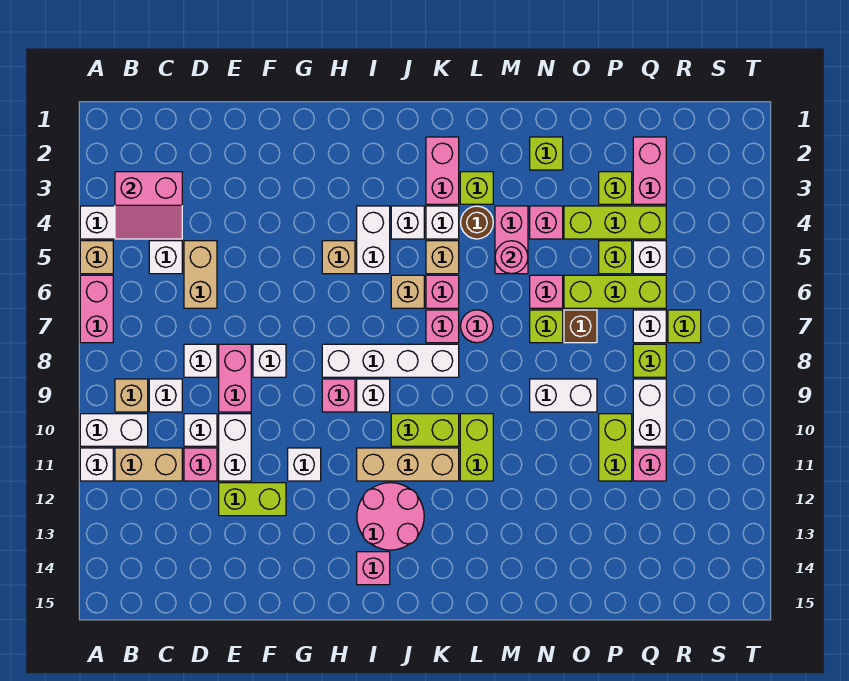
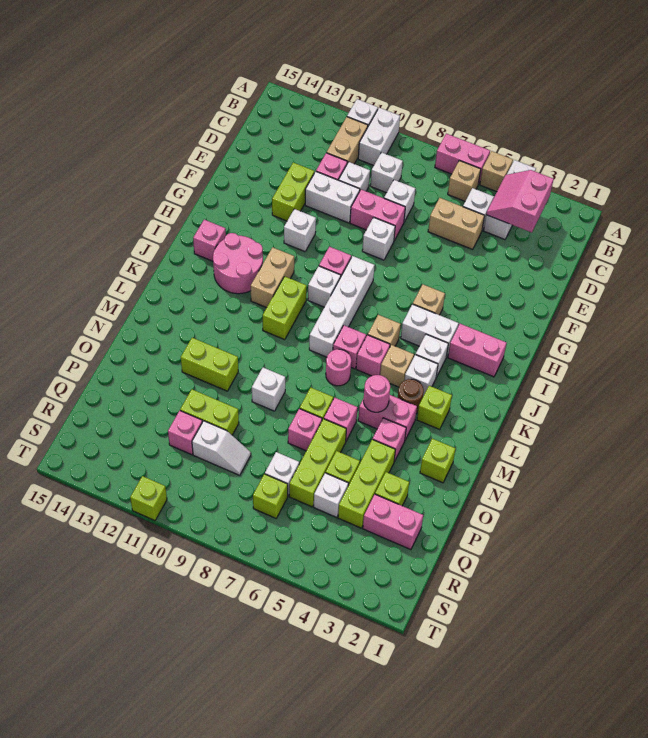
tan brick B9 level 1 -> tan brick B6 level 1
tan brick I11:K11 level 1 -> tan brick I11:J11 level 1
pink brick K2:K3 level 1 -> pink brick I2:I3 level 1
lime brick L10:L11 level 1 -> lime brick N11:N12 level 1
white brick N9:O9 level 1 -> white brick N9 level 1
brown brick O7 level 1 -> pink brick O7 level 1
lime brick Q8 level 1 -> lime brick T11 level 1
white brick Q9:Q10 level 1 -> white slope Q9:Q10 level 1 top 10

